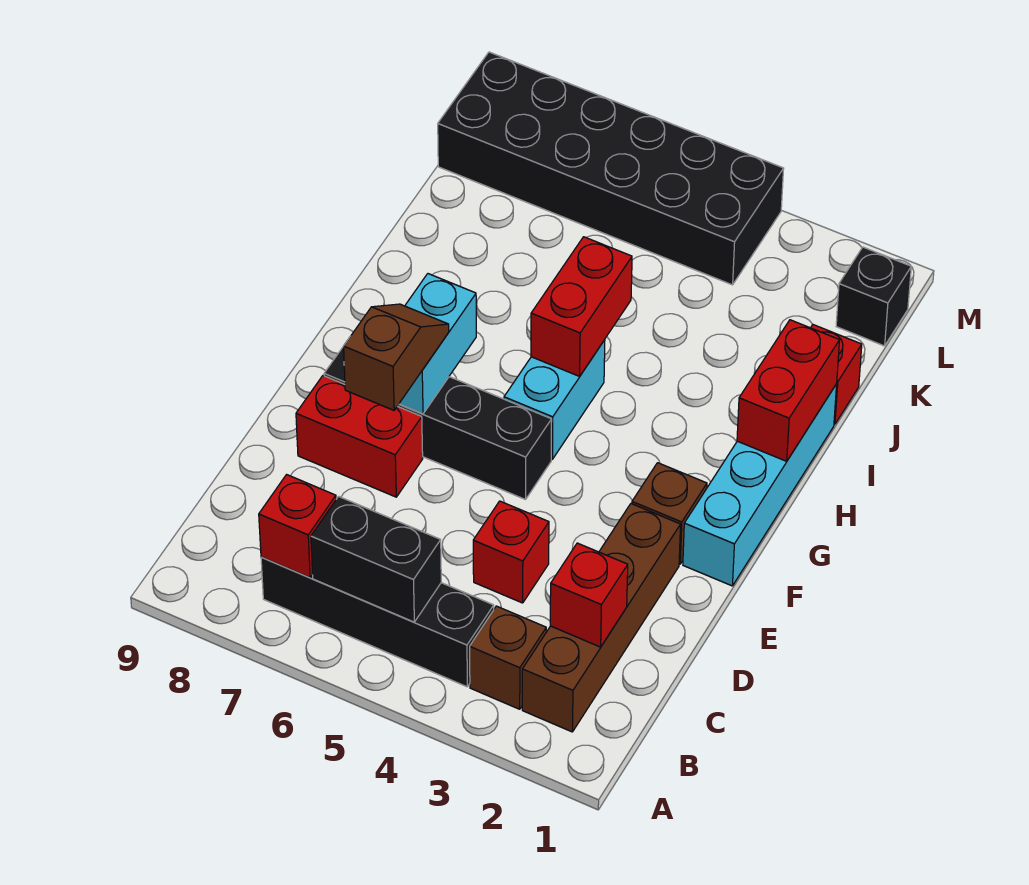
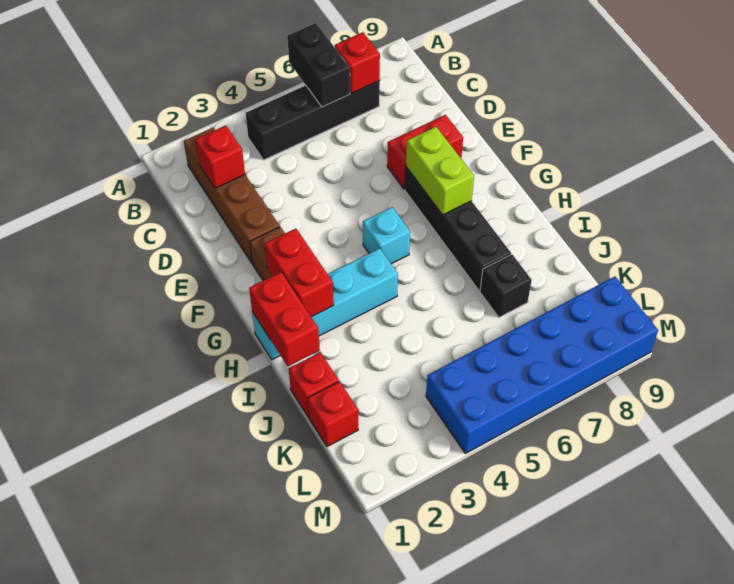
brown brick B3 level 1 -> none
black brick B5:B6 level 2 -> black brick A6:B6 level 2
red brick D4 level 1 -> red brick K1 level 1
brown slope E7:F7 level 3 top E -> none
cyan brick F1:I1 level 1 -> cyan brick H1:H4 level 1
black brick F5:F8 level 1 -> black brick F7:I7 level 1
cyan brick F7:G7 level 2 -> lime brick F7:G7 level 2
cyan brick G5:H5 level 1 -> cyan brick G5 level 1
red brick H5:I5 level 2 -> red brick G2:H2 level 2
black brick L1 level 1 -> black brick J7 level 1
black brick L4:M9 level 1 -> blue brick L4:M9 level 1

